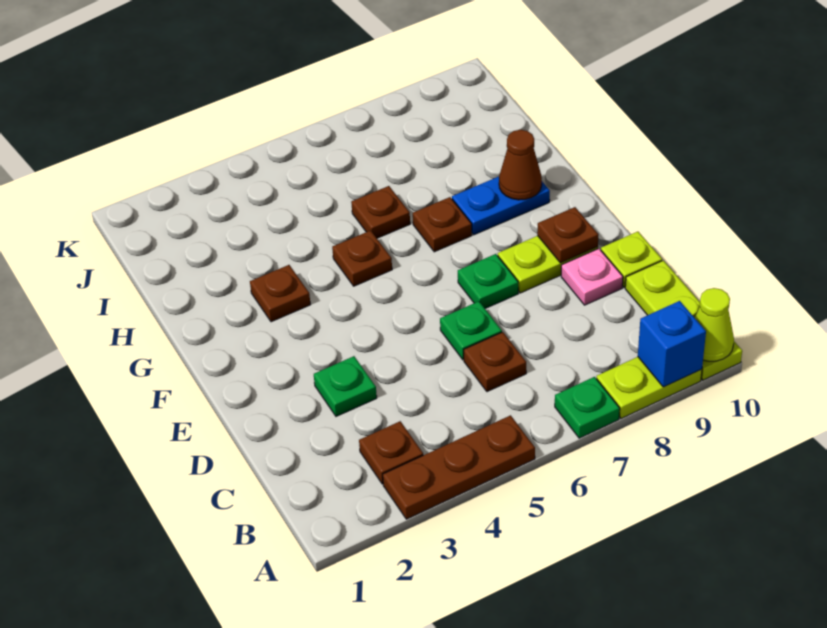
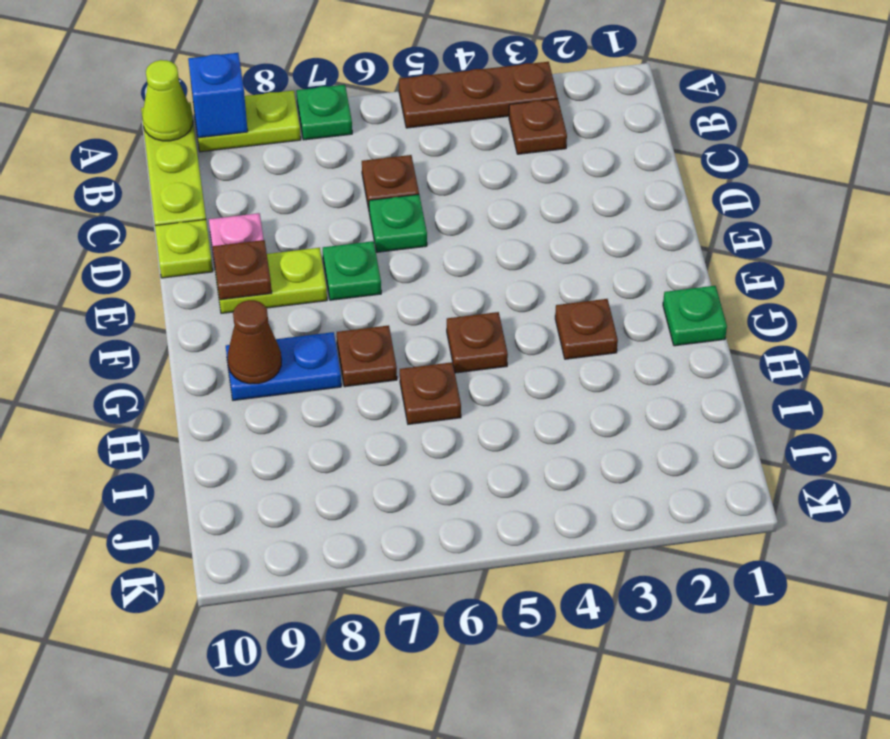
green plate D3 level 1 -> green plate G1 level 1

